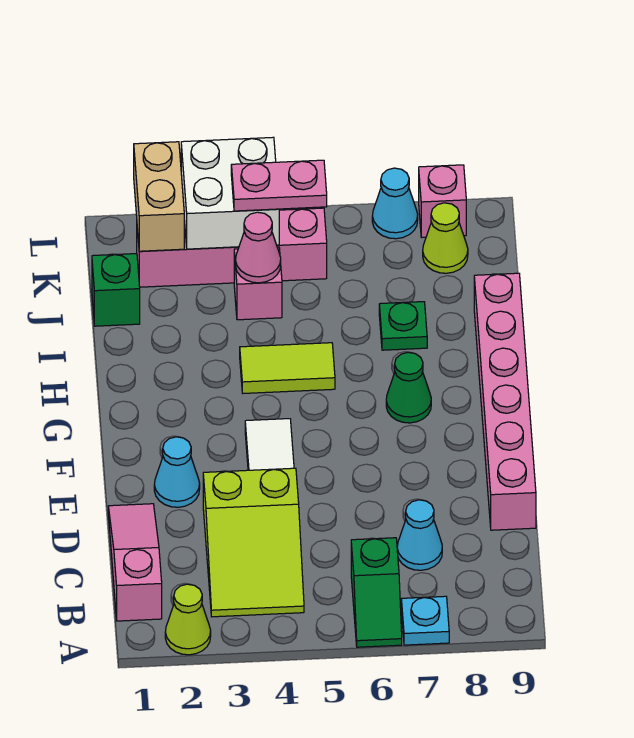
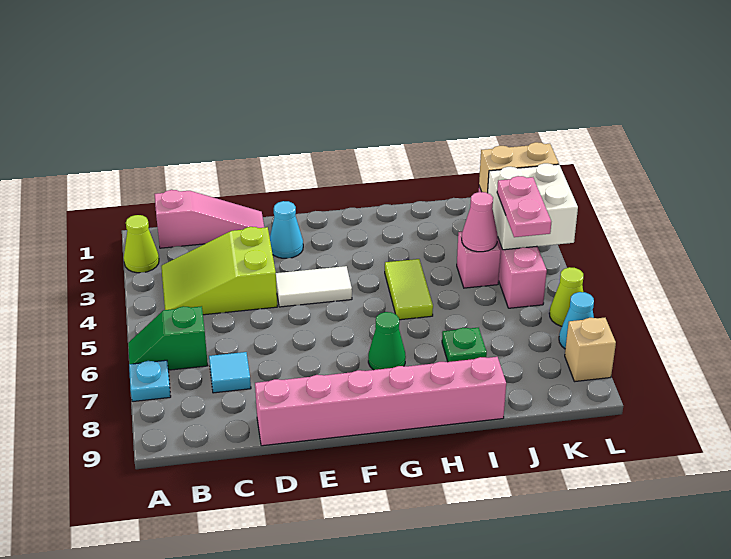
cyan cone C7 level 1 -> cyan tile C7 level 1
green brick J1 level 1 -> none
lime cone K8 level 1 -> lime cone L6 level 1
pink brick L8 level 1 -> tan brick L8 level 1

